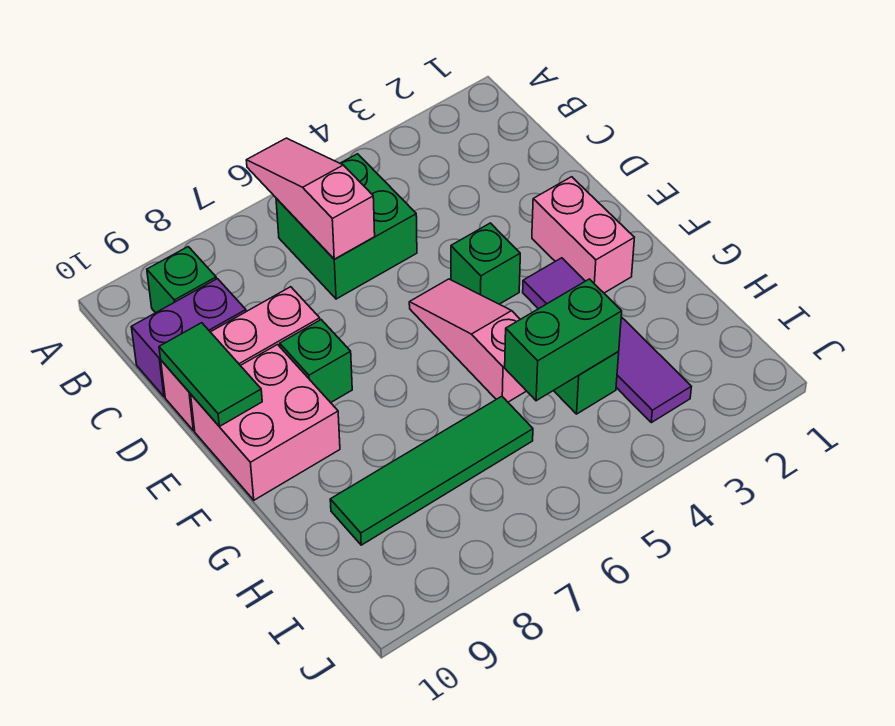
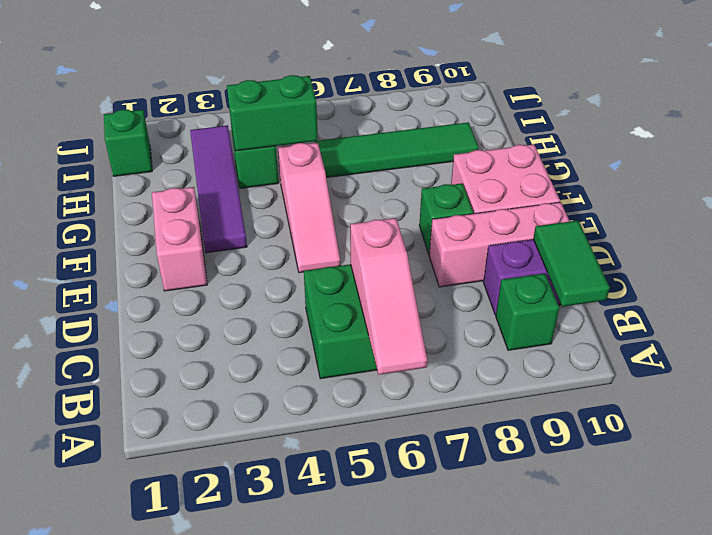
green tile D10:E10 level 2 -> green tile B10:C10 level 2
green brick E4 level 1 -> green brick I1 level 1

